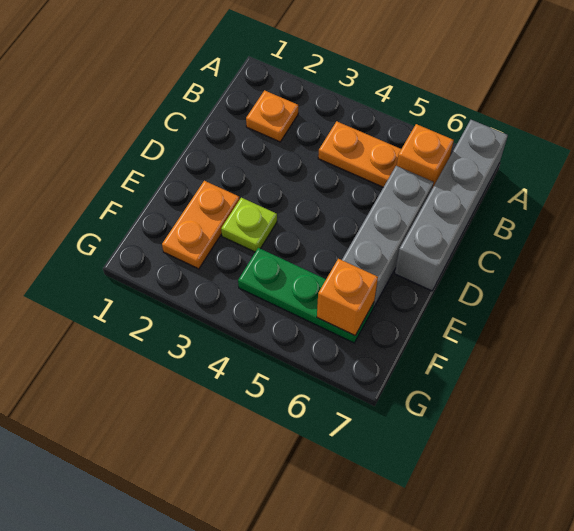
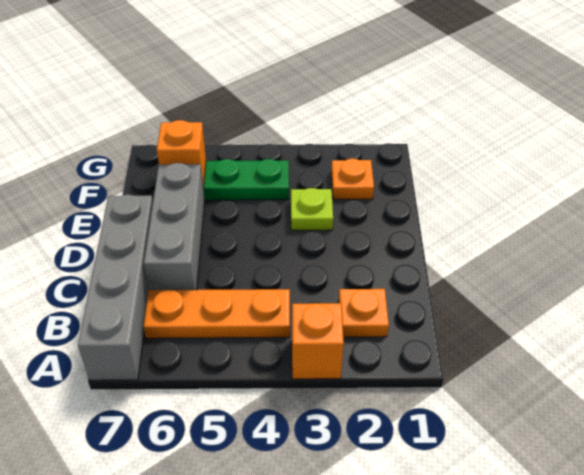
orange brick B6 level 2 -> orange brick A3 level 1
orange plate E2:F2 level 1 -> orange plate F2 level 1

